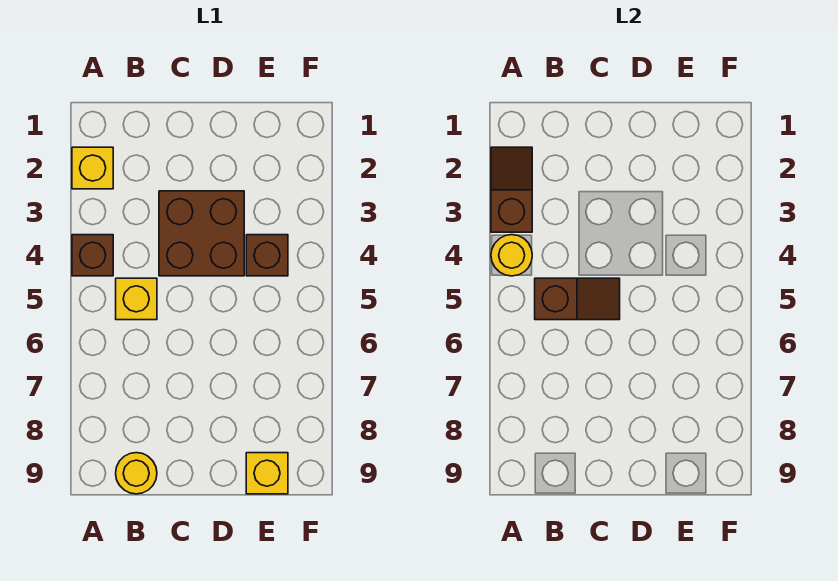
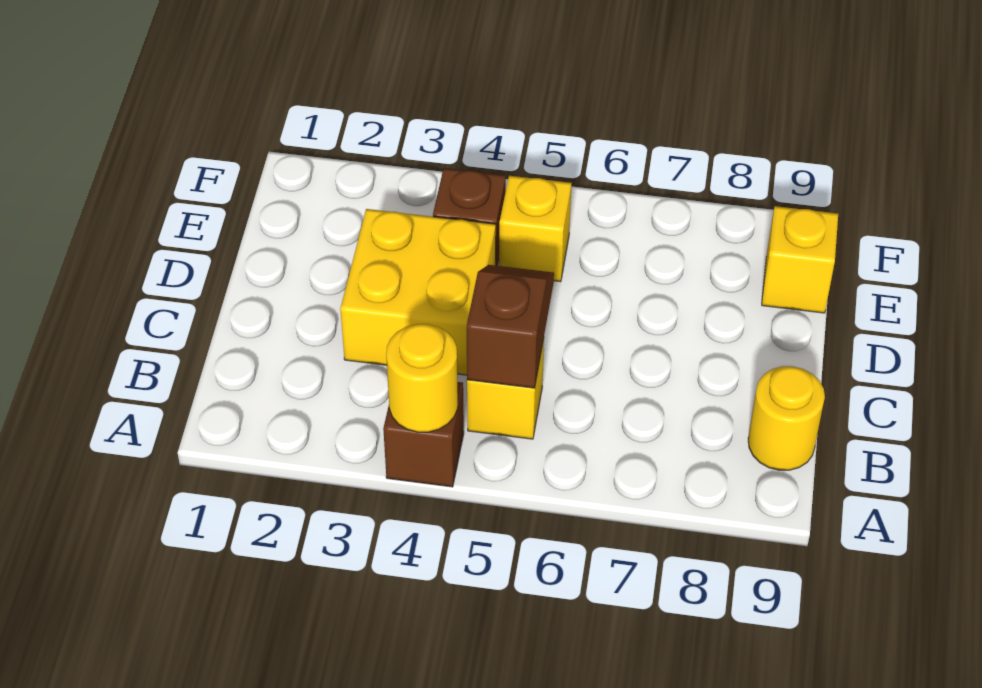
yellow brick A2 level 1 -> yellow brick E5 level 1
brown slope A2:A3 level 2 top 3 -> none
brown brick C3:D4 level 1 -> yellow brick C3:D4 level 1

